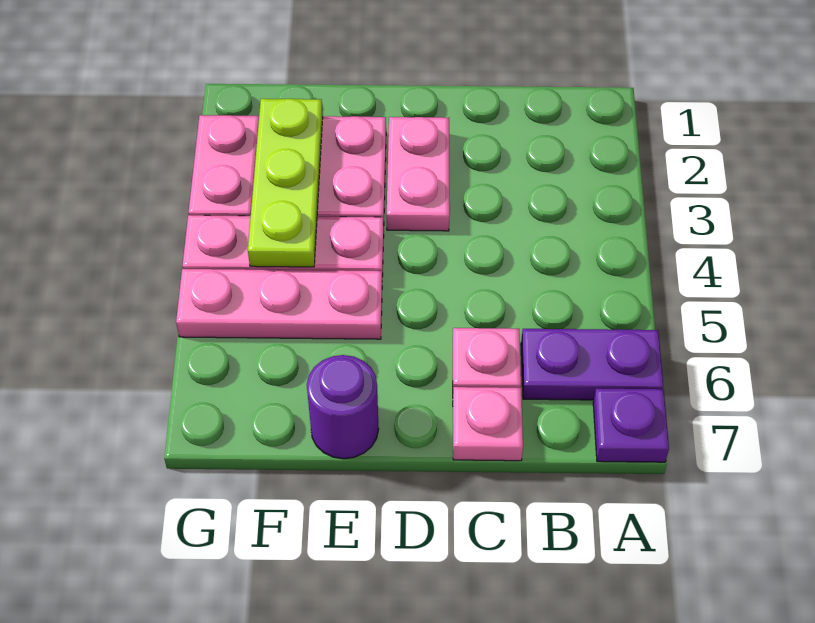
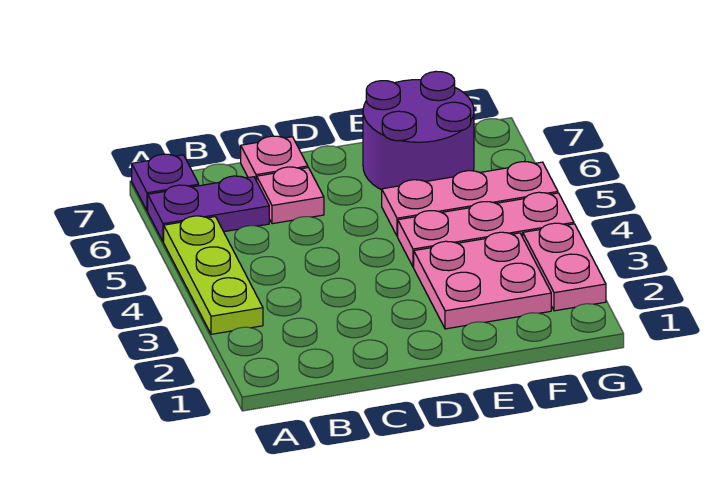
pink plate D2:D3 level 1 -> none
purple round brick E7 level 1 -> purple round brick E6:F7 level 1
lime plate F2:F4 level 2 -> lime plate A3:A5 level 1

